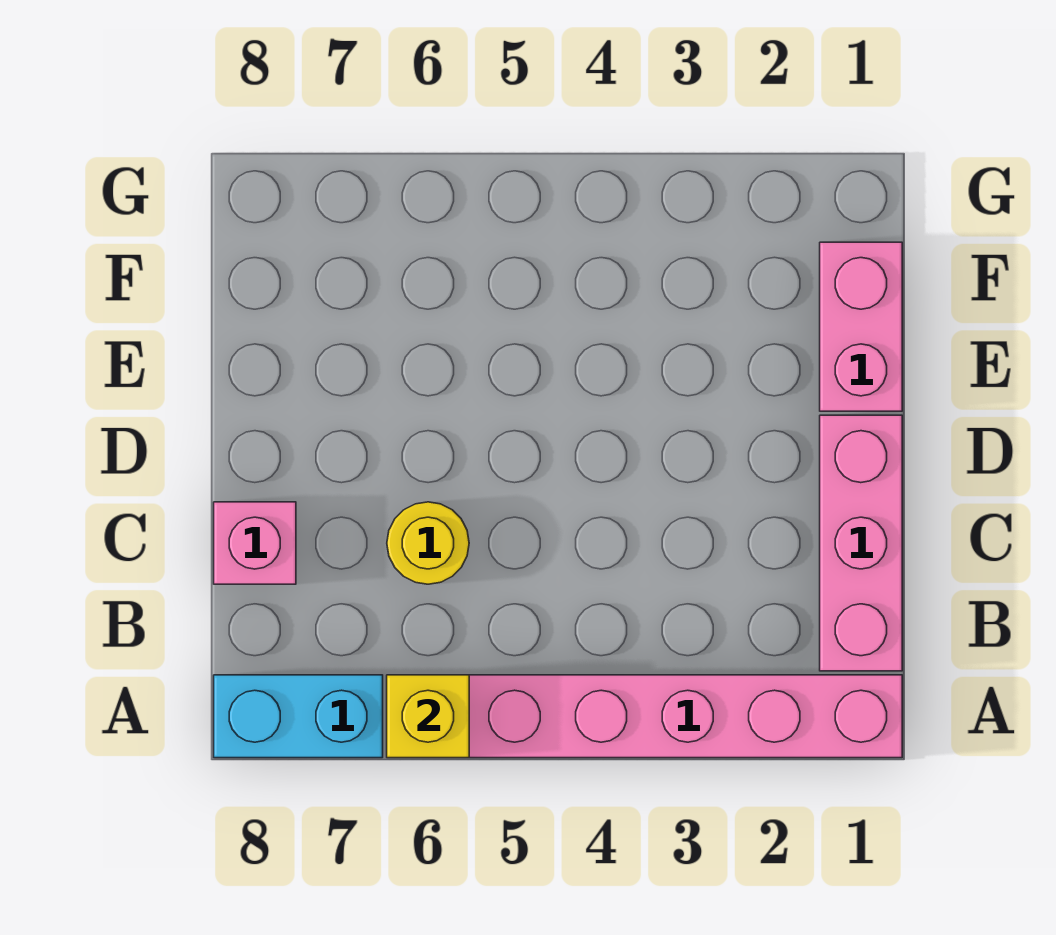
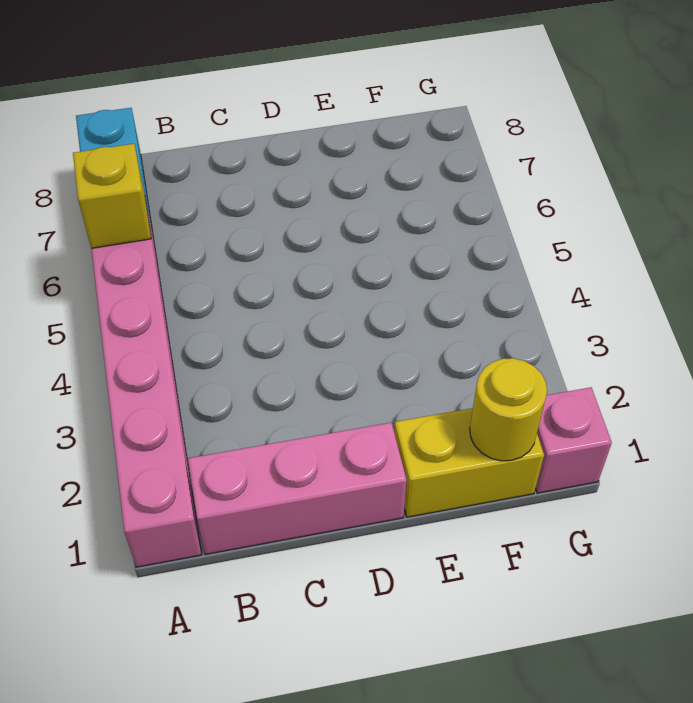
yellow round brick C6 level 1 -> yellow round brick F1 level 2
pink brick C8 level 1 -> pink brick G1 level 1
pink brick E1:F1 level 1 -> yellow brick E1:F1 level 1

